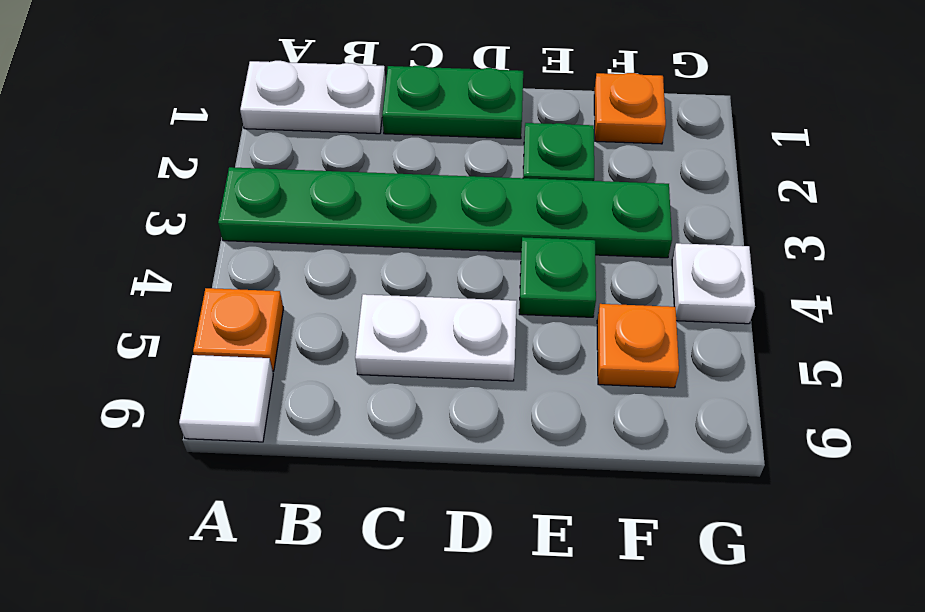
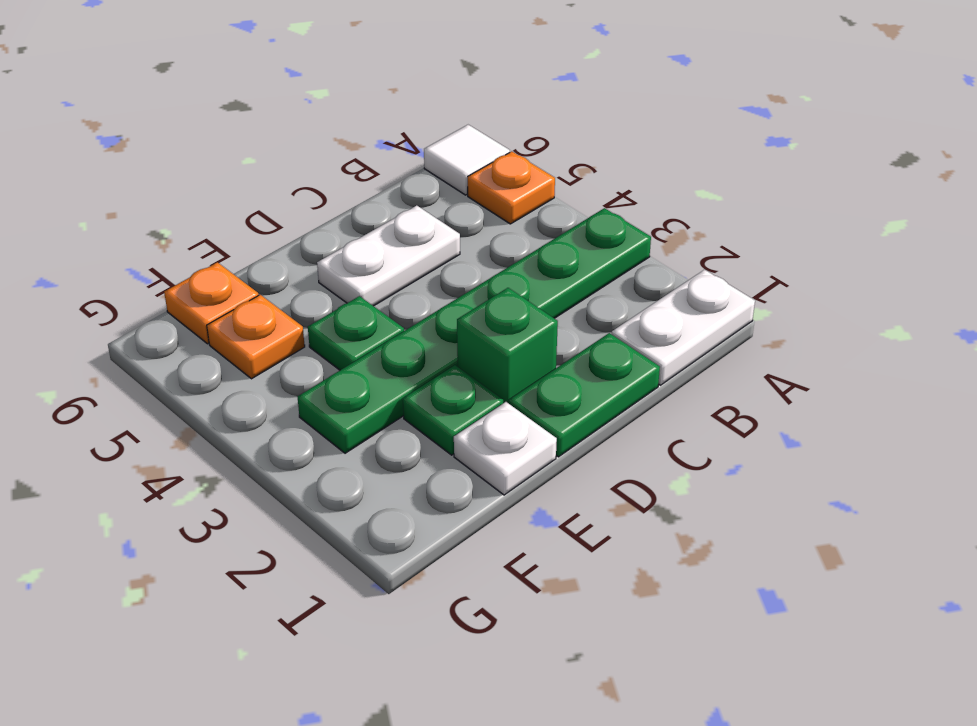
none -> green brick D2 level 1
orange plate F1 level 1 -> orange plate F6 level 1
white plate G4 level 1 -> white plate E1 level 1

